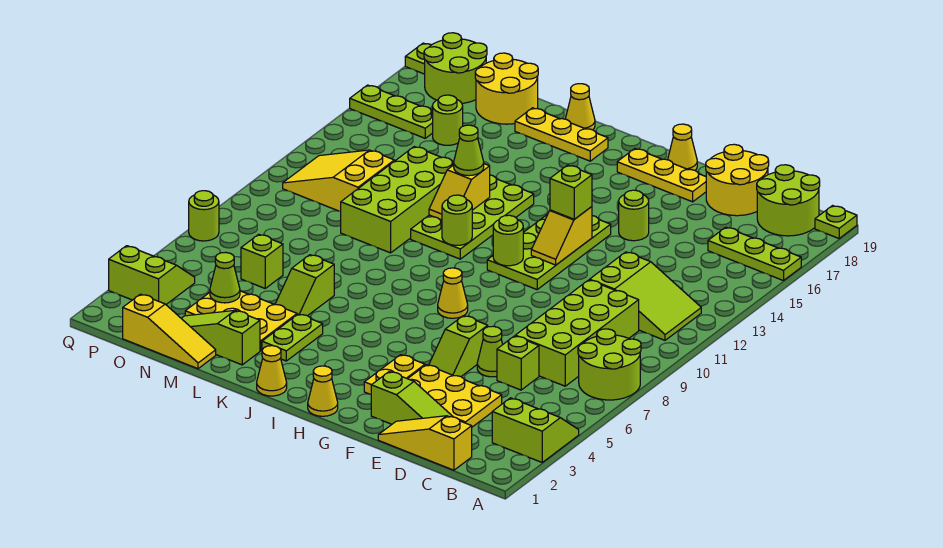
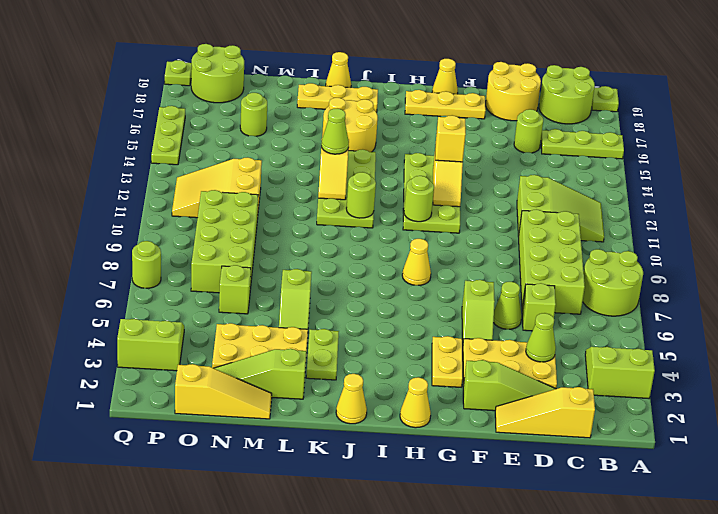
lime round brick F15 level 1 -> lime round brick D16 level 1
lime brick G13 level 3 -> yellow brick G13 level 3
lime brick L10:M13 level 1 -> lime brick N7:O10 level 1
yellow round brick M18:N19 level 1 -> yellow round brick J15:K16 level 1
lime cone N4 level 2 -> lime cone D4 level 2
lime plate O16:Q16 level 1 -> lime plate Q14:Q16 level 1

